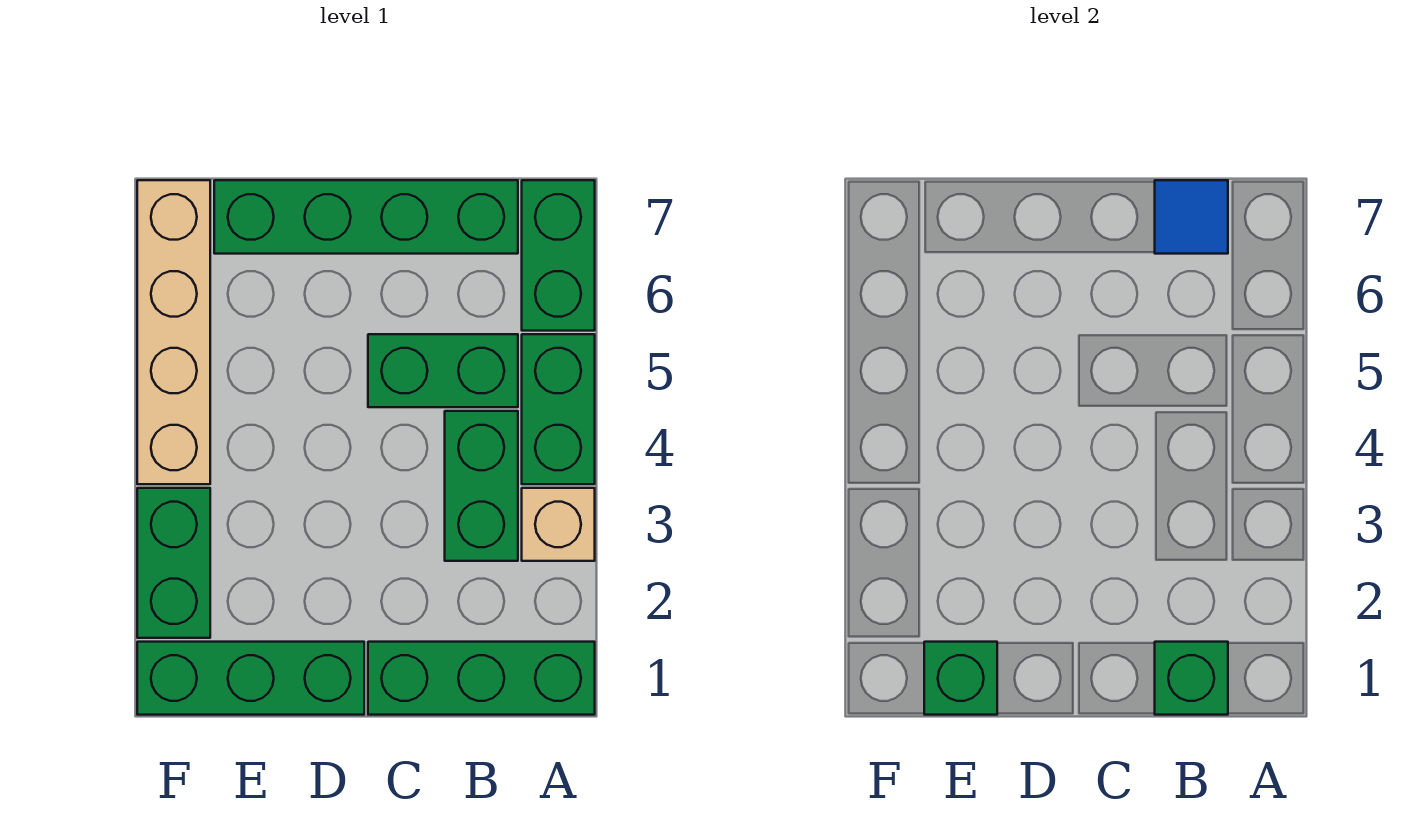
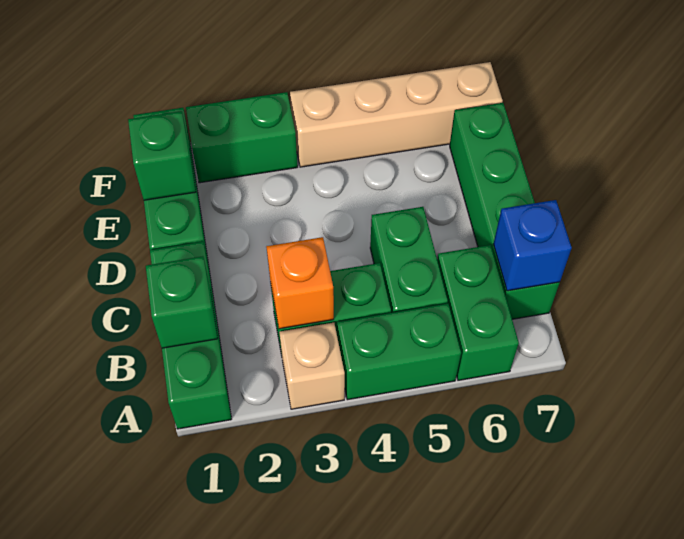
green brick A6:A7 level 1 -> green brick A6:B6 level 1
none -> orange brick B3 level 2
blue tile B7 level 2 -> blue brick B7 level 2

